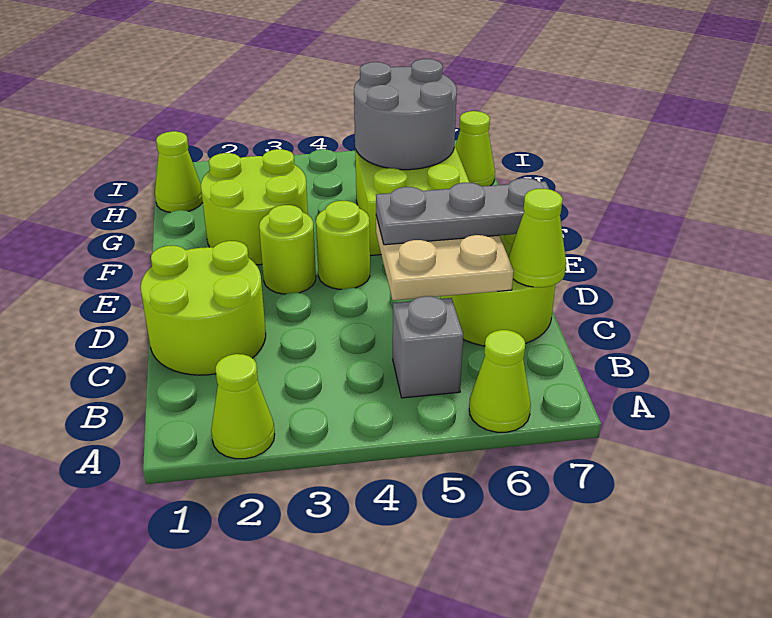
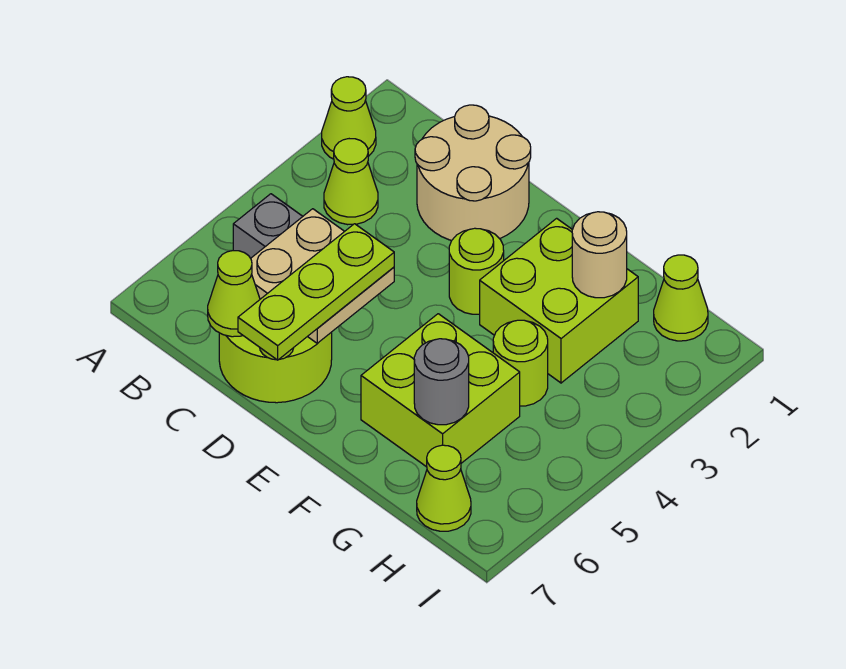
lime cone A6 level 1 -> lime cone B3 level 1
lime round brick C1:D2 level 1 -> tan round brick C1:D2 level 1
grey plate D5:D7 level 3 -> lime plate D5:D7 level 3
lime round brick E4 level 1 -> lime round brick G4 level 1
lime round brick F2:G3 level 1 -> lime brick F2:G3 level 1
none -> tan round brick G2 level 2
grey round brick G5:H6 level 2 -> grey round brick G6 level 2

